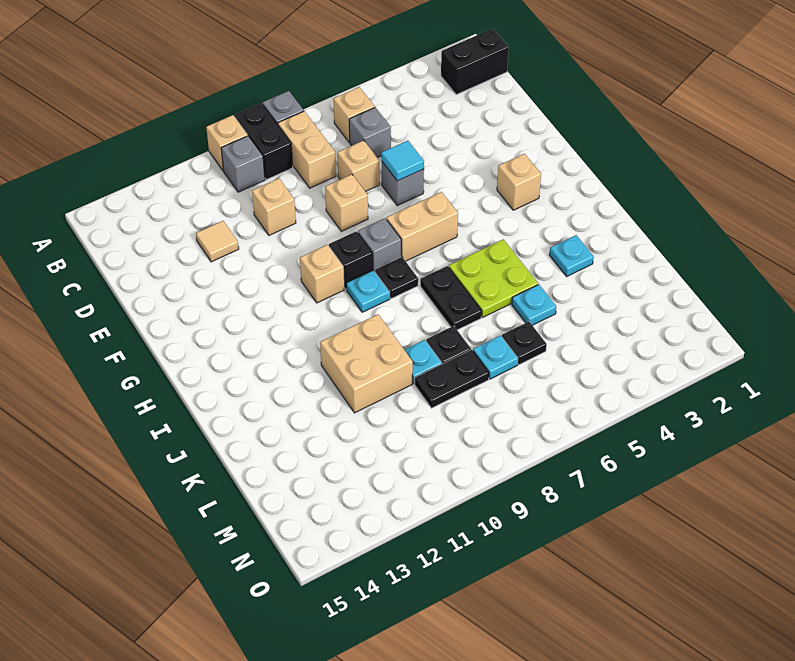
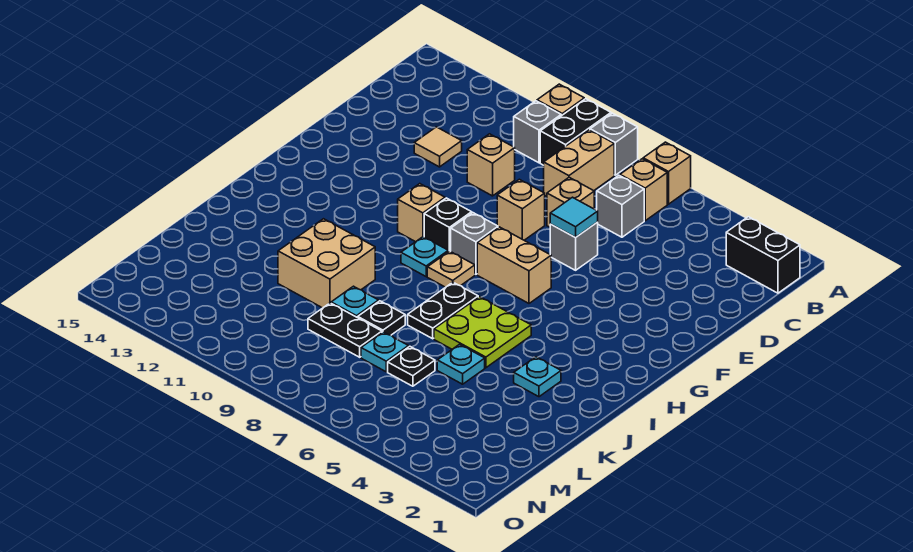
tan brick G3 level 1 -> tan brick A6 level 1
black plate H8 level 1 -> tan plate H8 level 1

